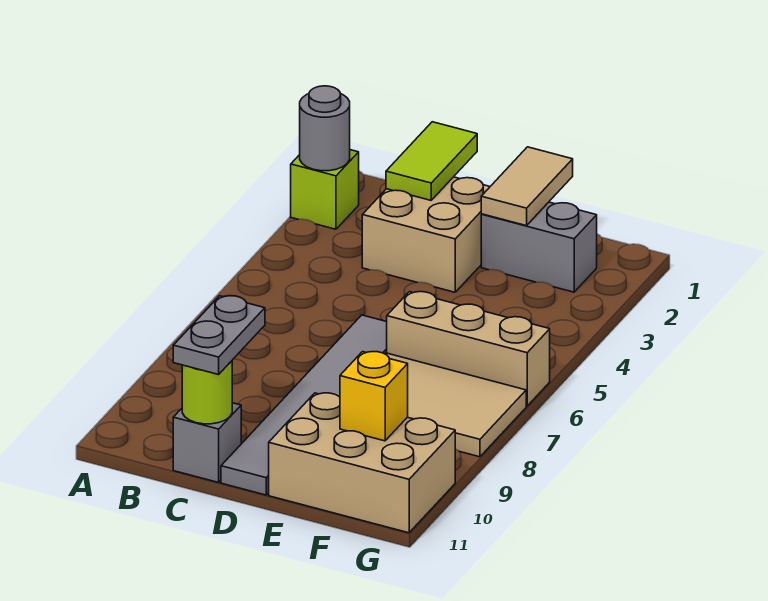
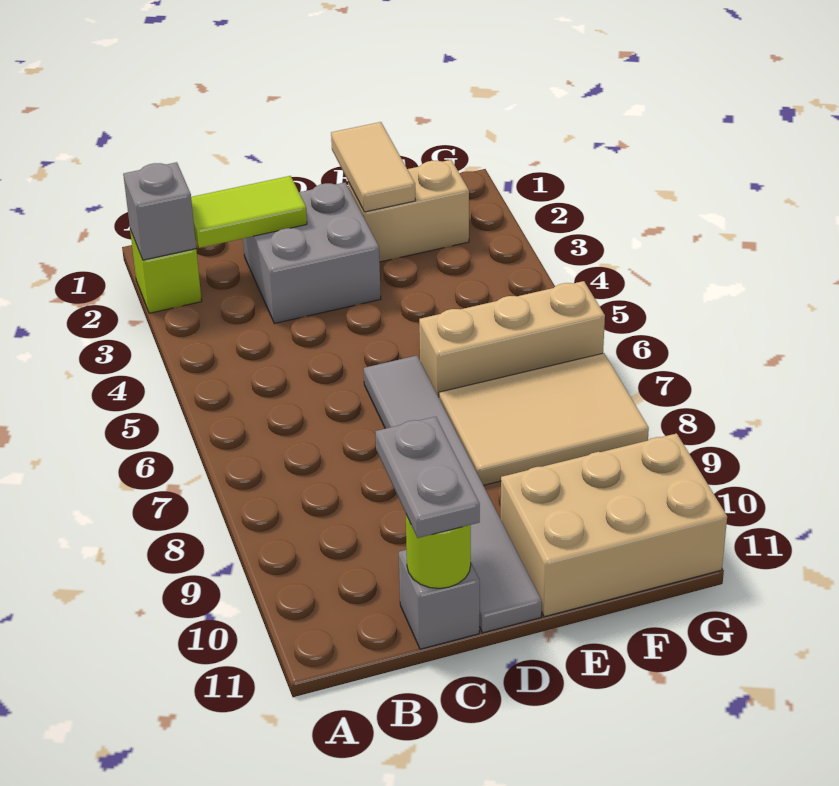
grey round brick A2 level 2 -> grey brick A2 level 2
lime tile C1:C2 level 2 -> lime tile B2:C2 level 2
tan brick C2:D3 level 1 -> grey brick C2:D3 level 1
grey brick E2:F2 level 1 -> tan brick E2:F2 level 1
yellow brick F10 level 2 -> none

